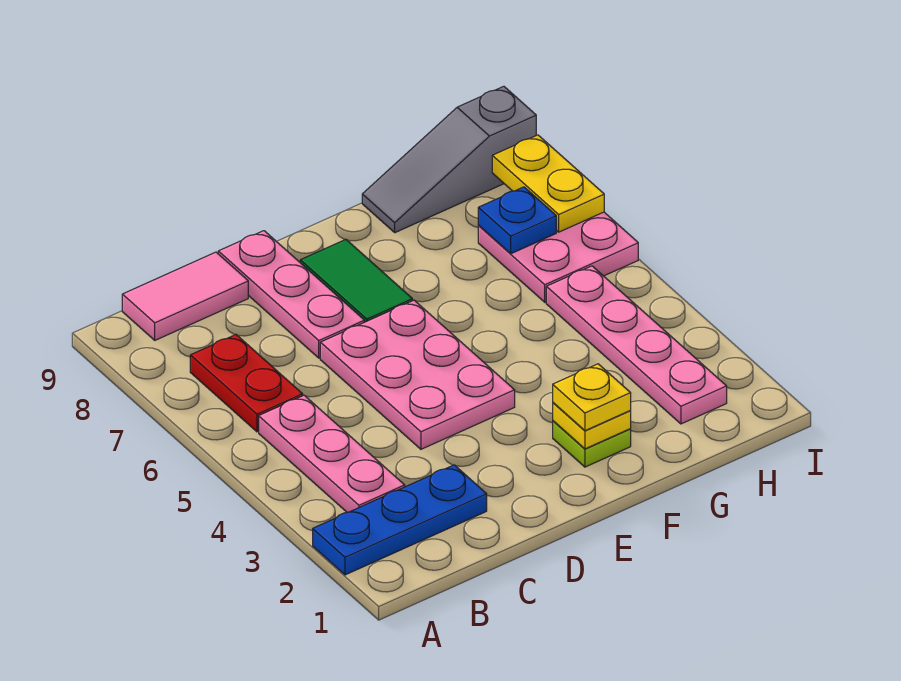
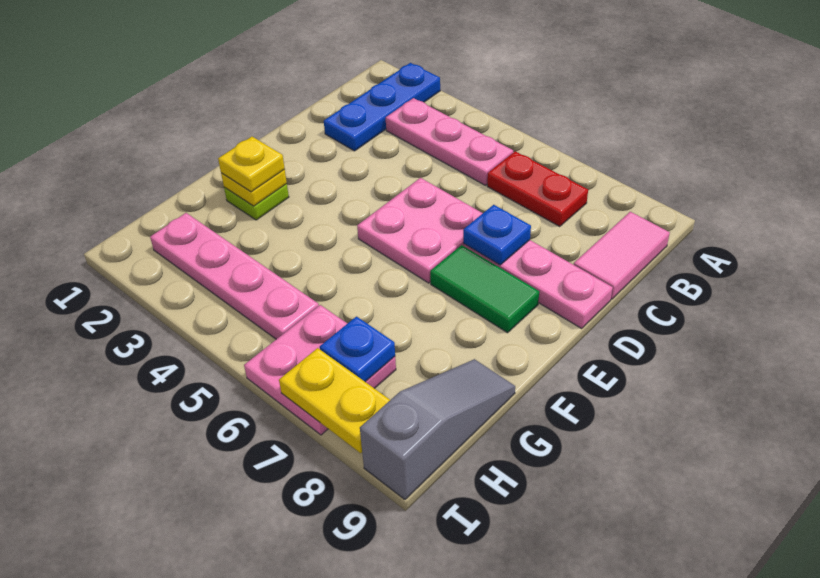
pink plate D4:E6 level 1 -> pink plate D5:E6 level 1
none -> blue plate D7 level 2

